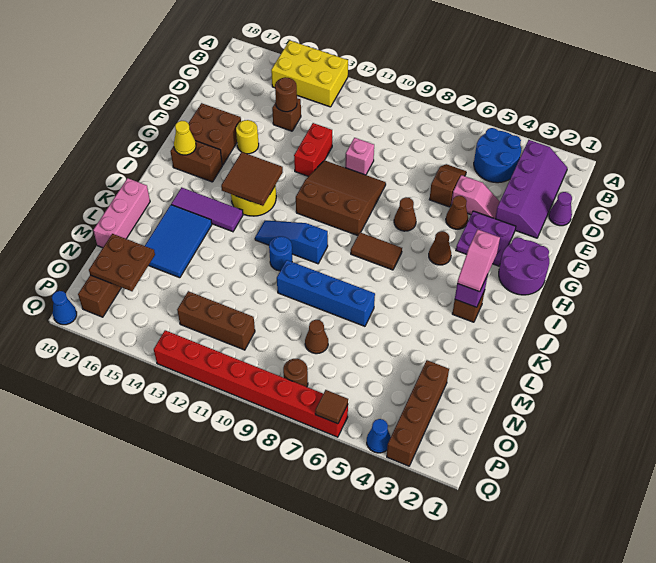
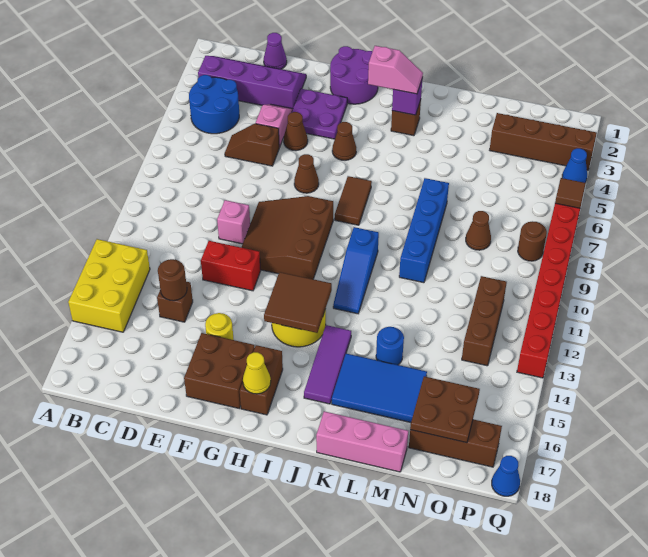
blue round brick K11 level 1 -> blue round brick L14 level 1

